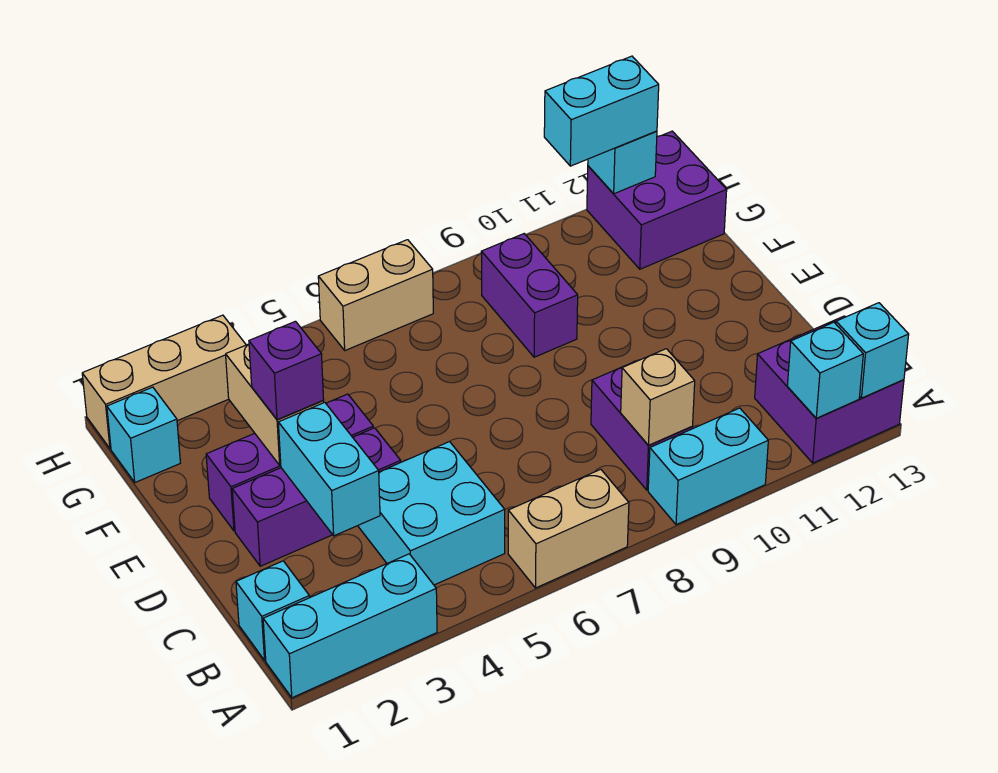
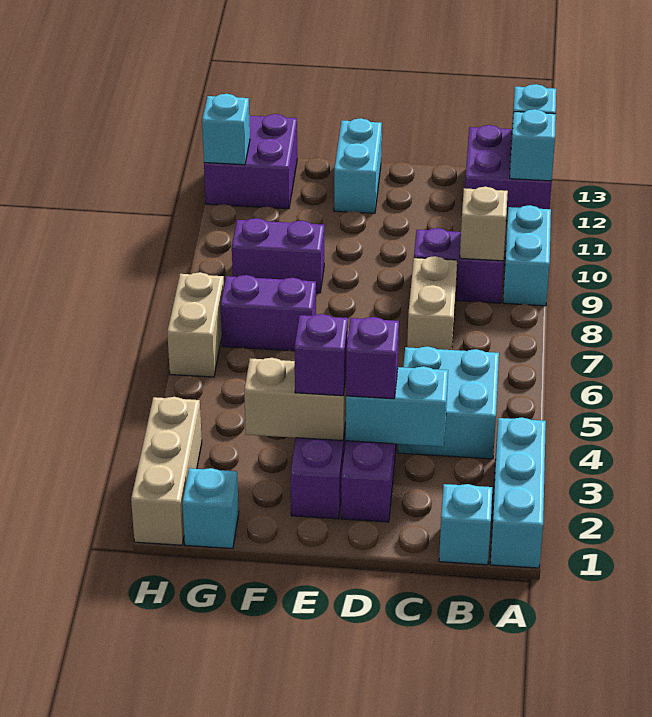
tan brick A6:A7 level 1 -> tan brick C7:C8 level 1
none -> purple brick D3 level 3
none -> purple brick F7:G7 level 1
cyan brick H11:H12 level 3 -> cyan brick E12:E13 level 1

